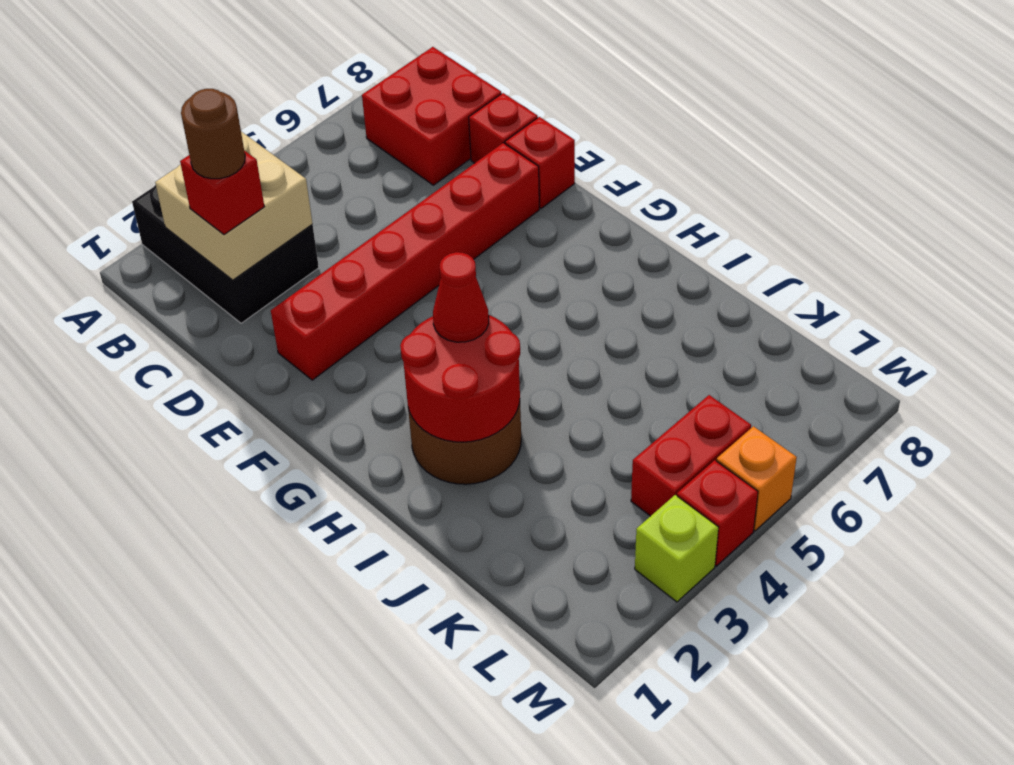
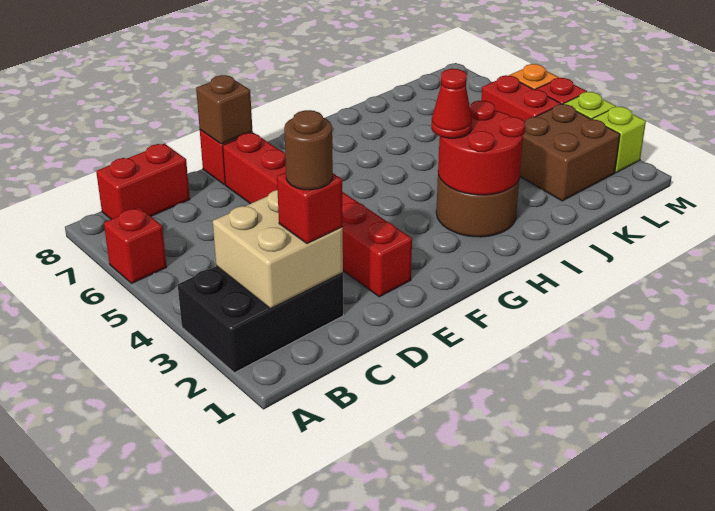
red brick B7:C8 level 1 -> red brick B8:C8 level 1
red brick D8 level 1 -> red brick A6 level 1
none -> brown brick E8 level 2
none -> brown brick K2:L3 level 1
none -> lime brick M2 level 1

